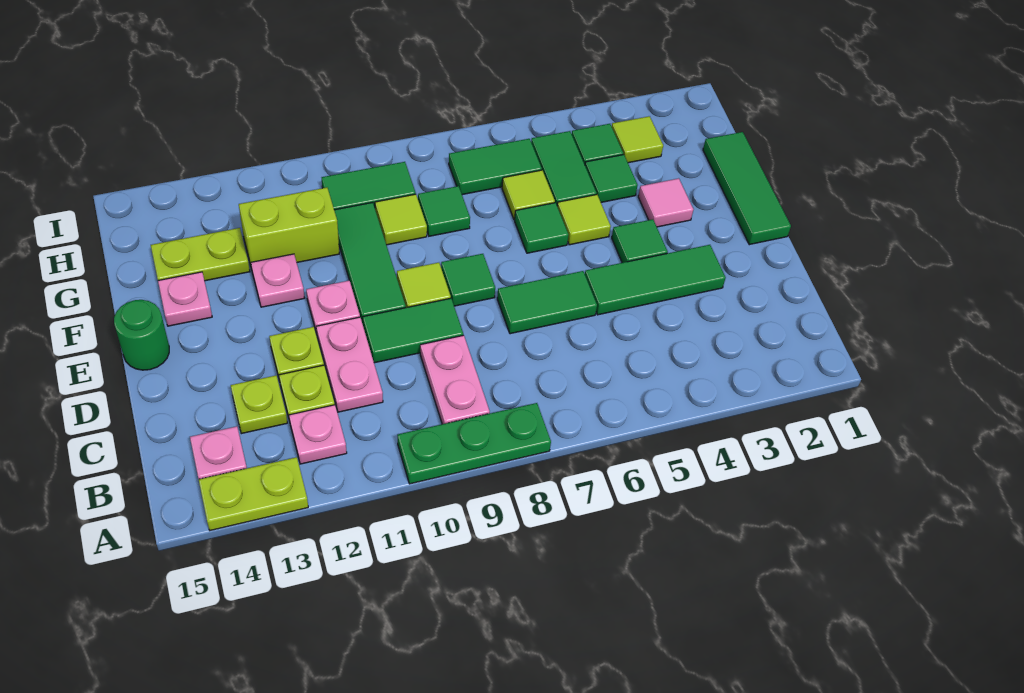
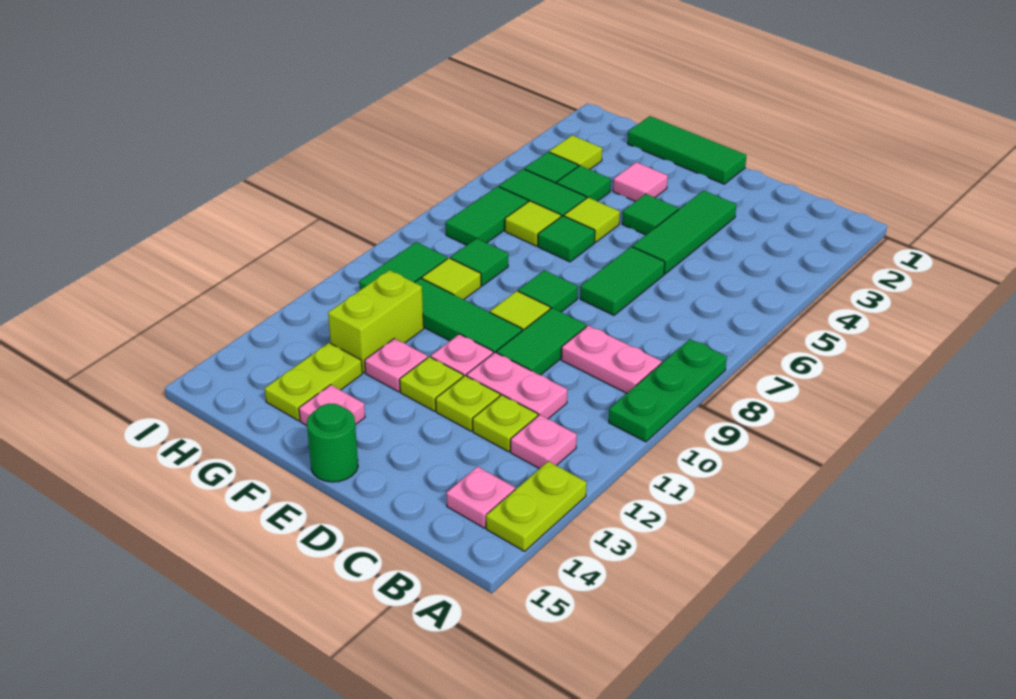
lime plate C13 level 1 -> lime plate E12 level 1

